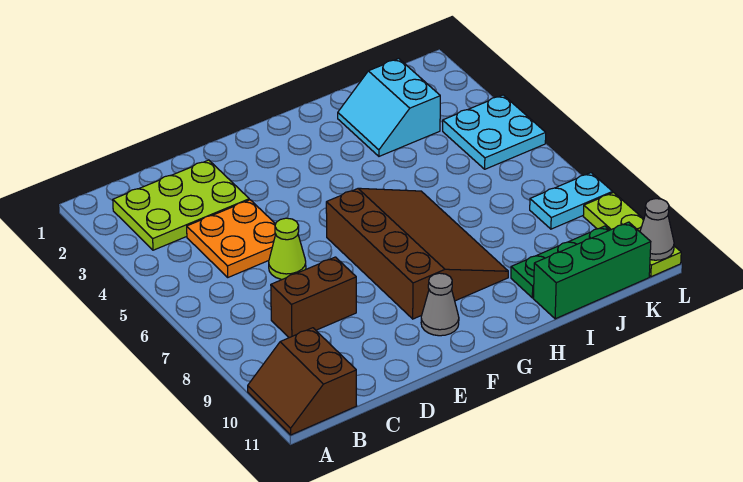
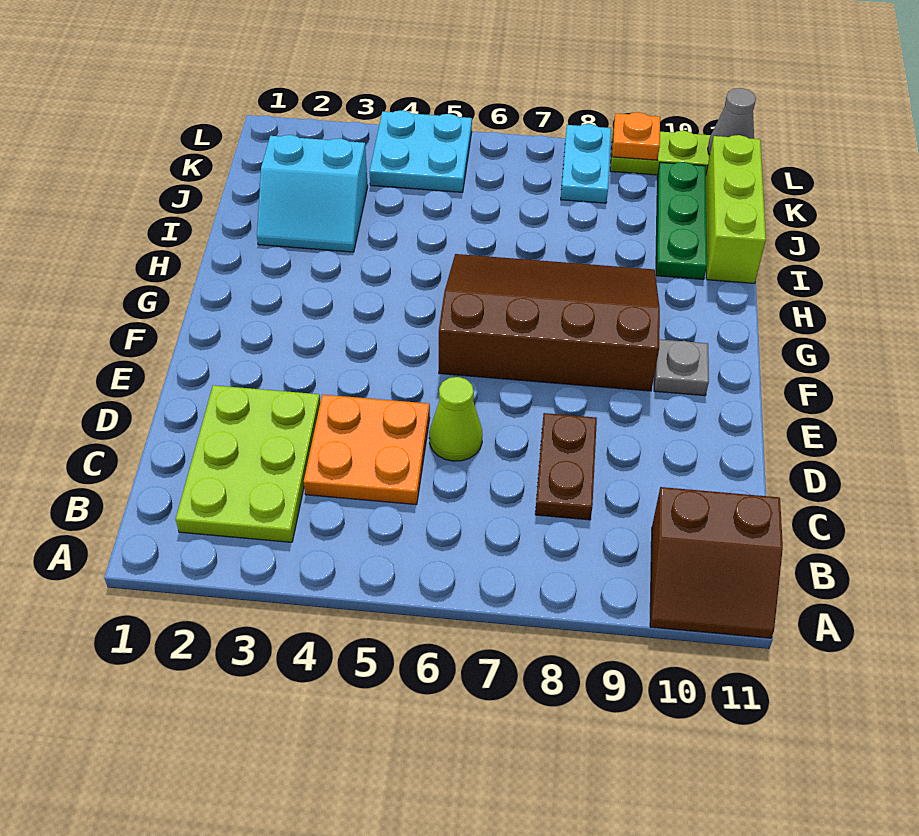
brown brick C8:D8 level 1 -> brown plate C8:D8 level 1
grey cone F10 level 1 -> grey plate F10 level 1
green brick I11:K11 level 1 -> lime brick I11:K11 level 1
none -> orange plate L9 level 2

